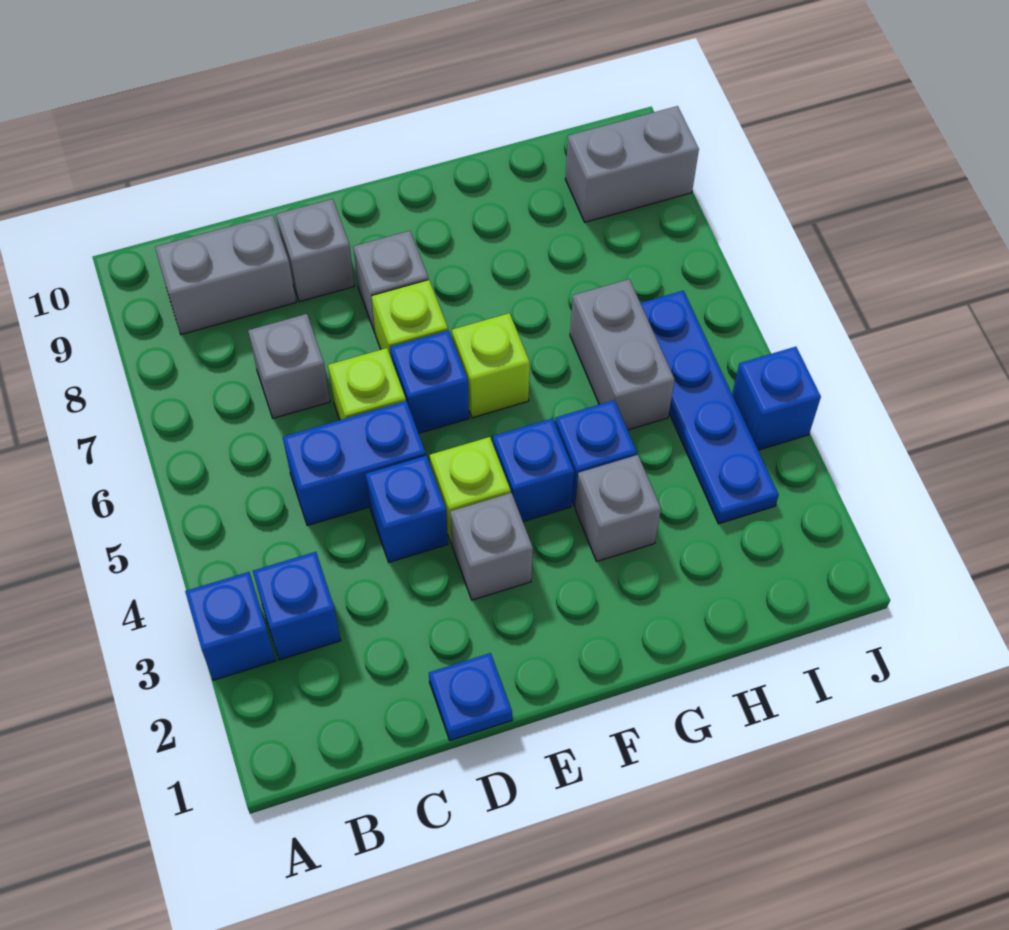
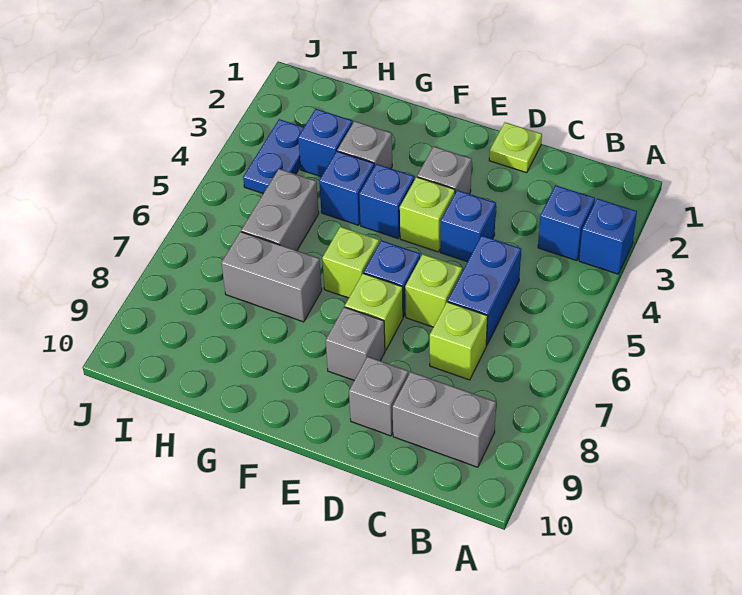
blue brick C5:D5 level 1 -> blue brick C5:C6 level 1
grey brick C7 level 1 -> lime brick C7 level 1
blue plate D1 level 1 -> lime plate D1 level 1
blue plate I3:I6 level 1 -> blue plate I3:I4 level 1
grey brick I9:J9 level 1 -> grey brick G7:H7 level 1
blue brick J4 level 1 -> blue brick H3 level 1

